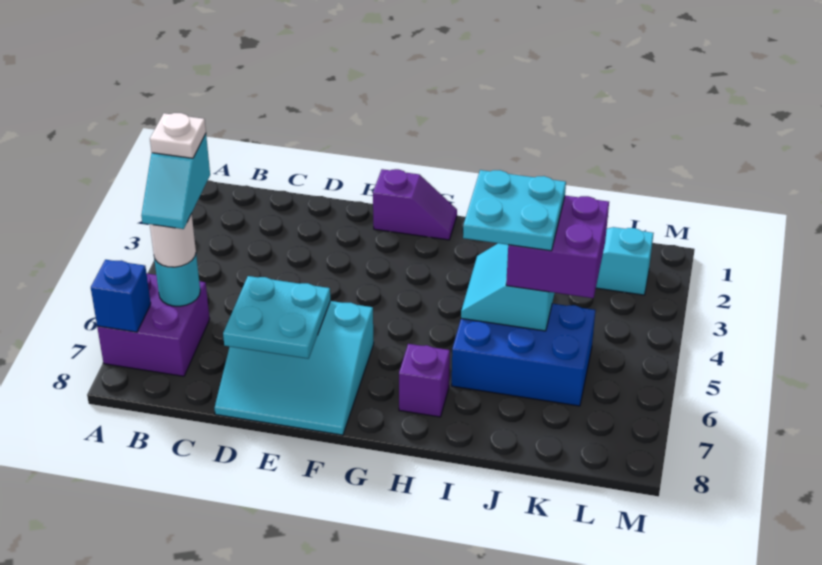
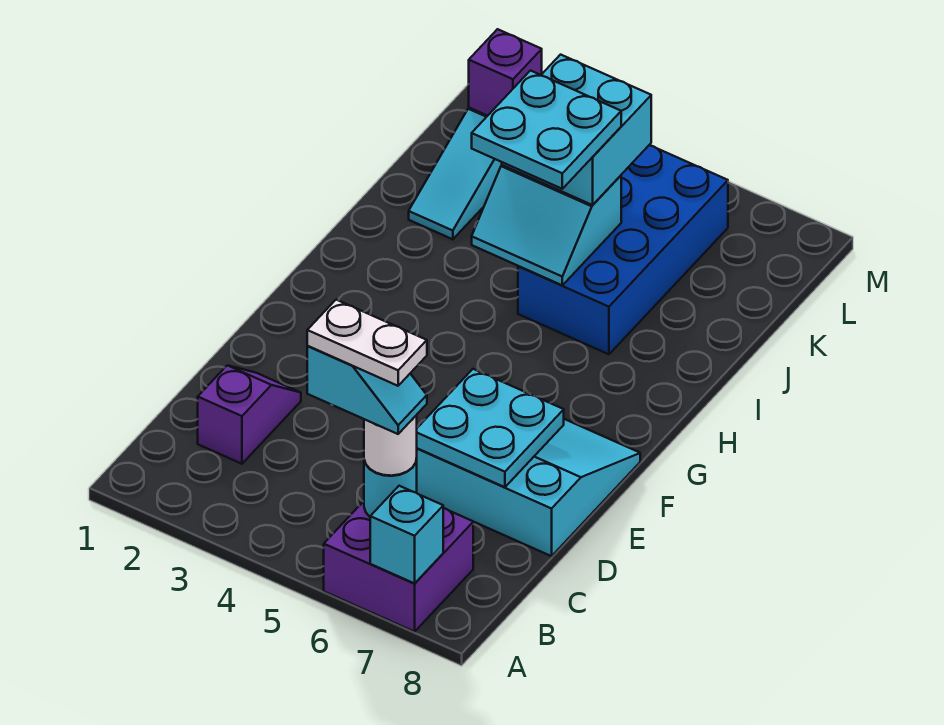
blue brick A7 level 2 -> cyan brick A7 level 2
white plate B5 level 5 -> white plate B5:B6 level 5
cyan slope D6:F8 level 1 top 6 -> cyan slope D6:F8 level 1 top D
purple slope F1:G1 level 1 top F -> purple slope C2:D2 level 1 top C
purple brick H7 level 1 -> purple brick L2 level 2
blue brick I5:K6 level 1 -> blue brick I5:L6 level 1
purple brick J4:K5 level 3 -> cyan brick J4:K5 level 3

